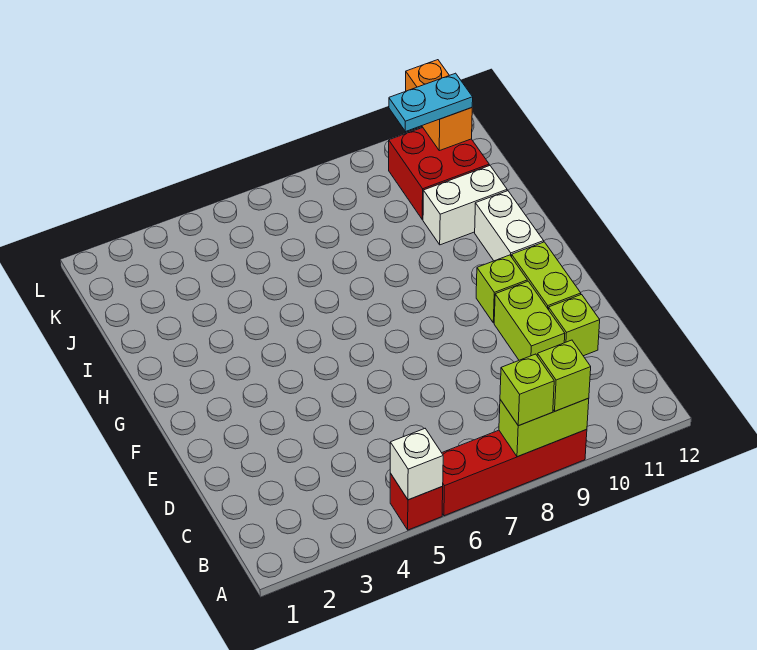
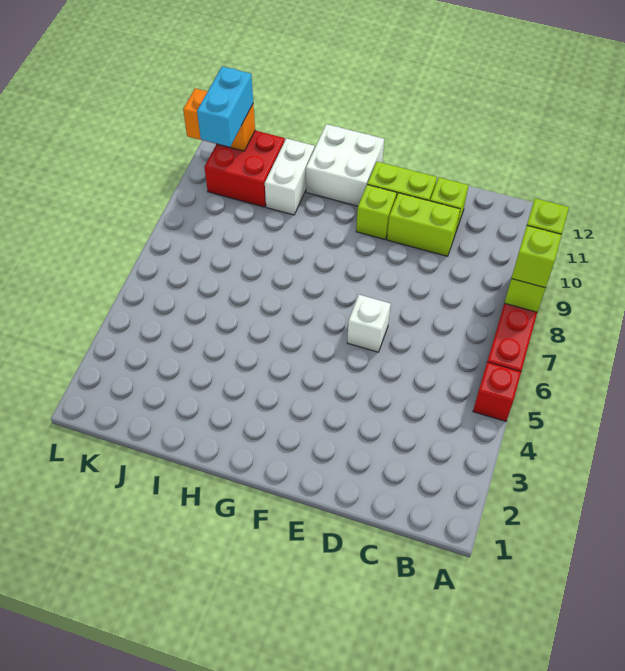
white brick A5 level 2 -> white brick E6 level 1
white brick G11:H11 level 1 -> white brick G11:H12 level 1
cyan plate K10:K11 level 3 -> cyan brick K10:K11 level 3

